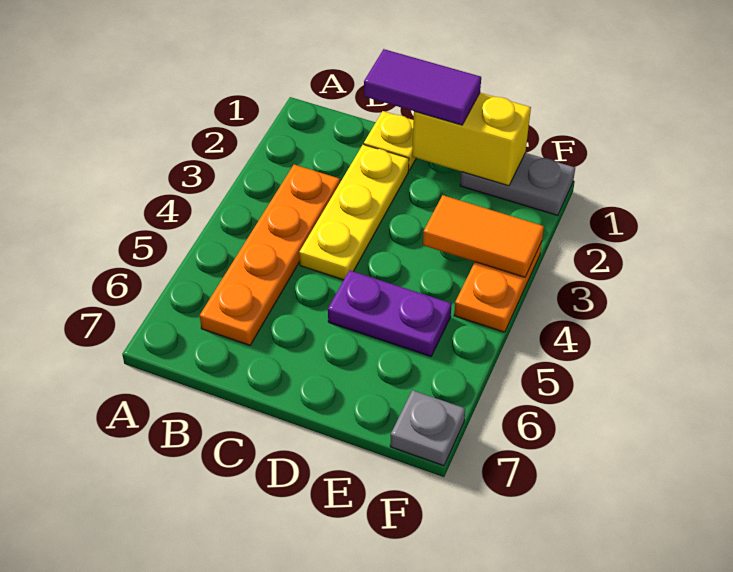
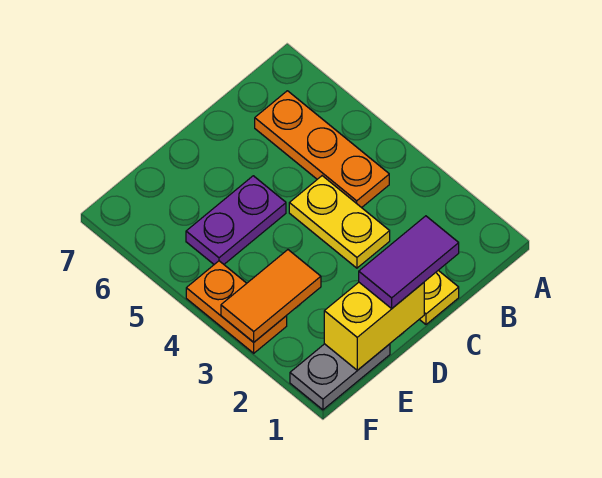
orange plate B3:B6 level 1 -> orange plate B4:B6 level 1
yellow plate C2:C4 level 1 -> yellow plate C3:C4 level 1
grey plate F7 level 1 -> none

